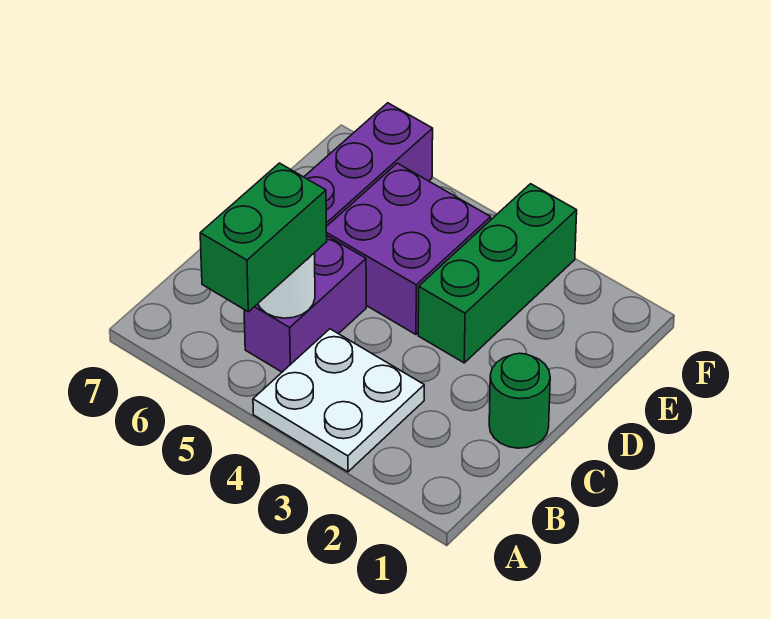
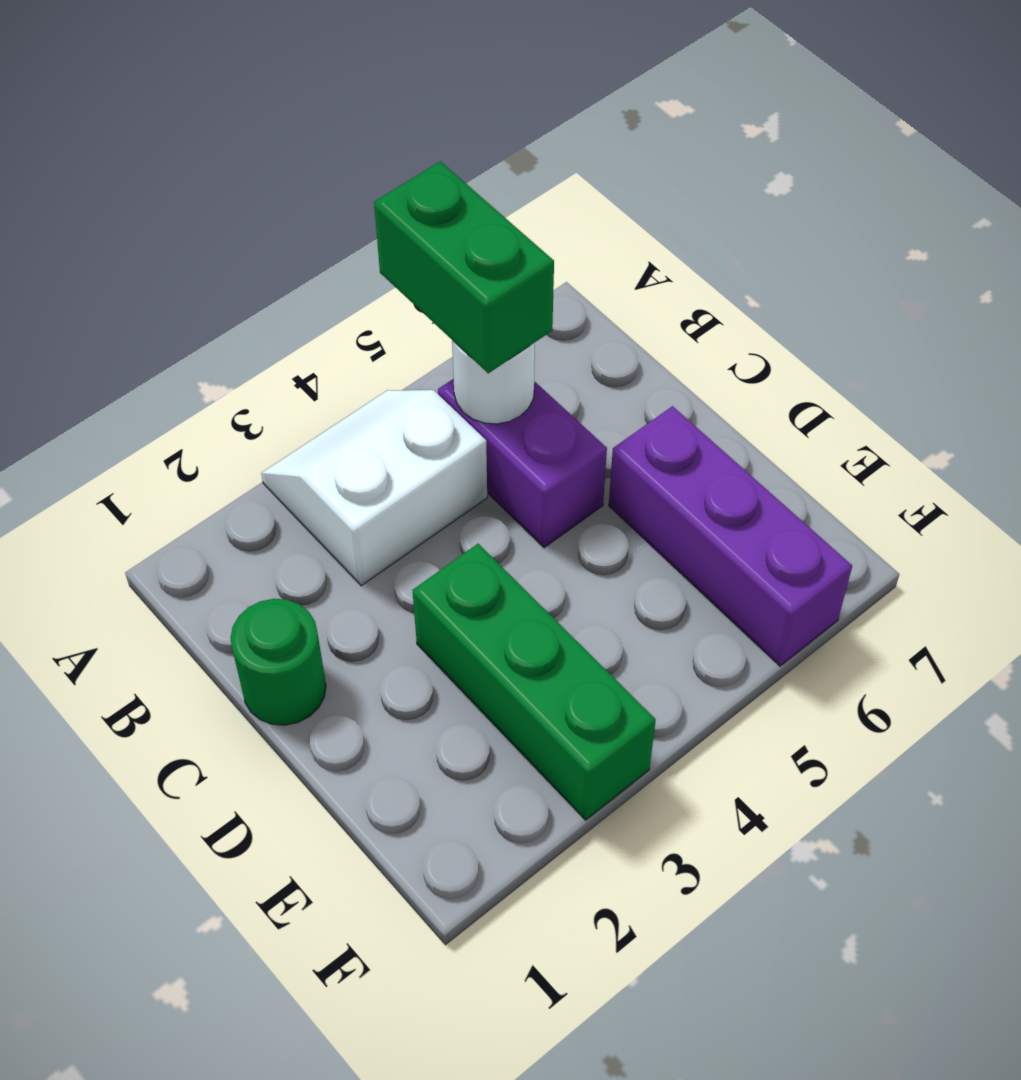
white plate A3:B4 level 1 -> white slope A3:B4 level 1 top B
purple brick D4:E5 level 1 -> none

